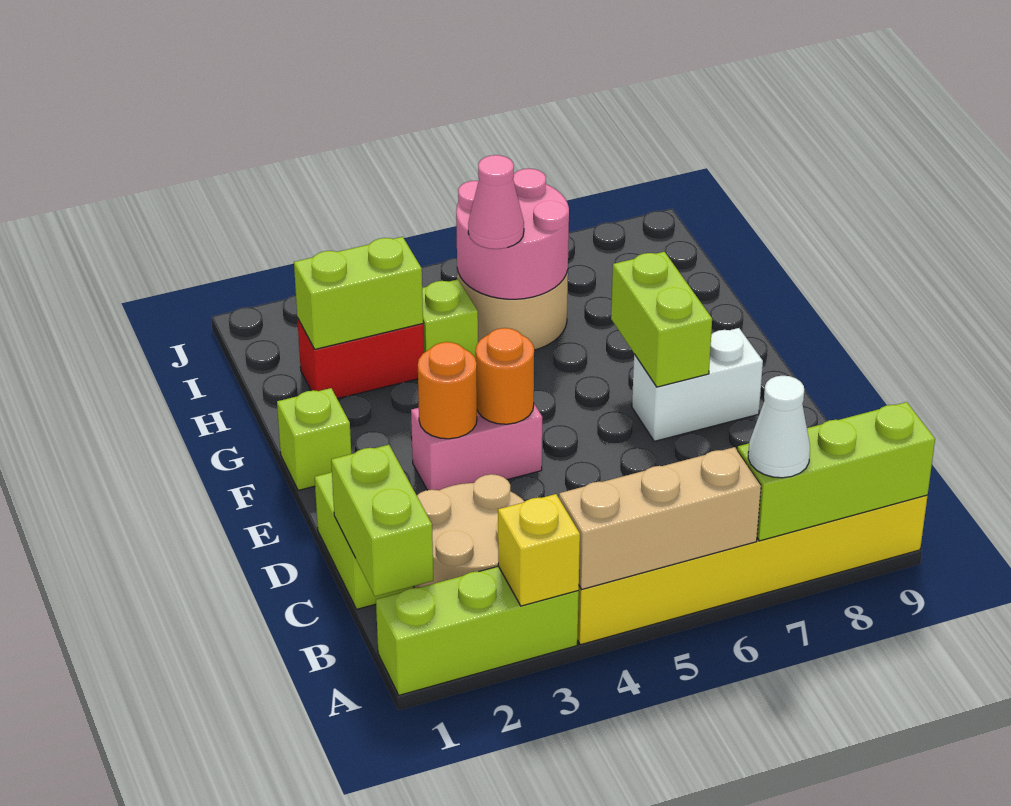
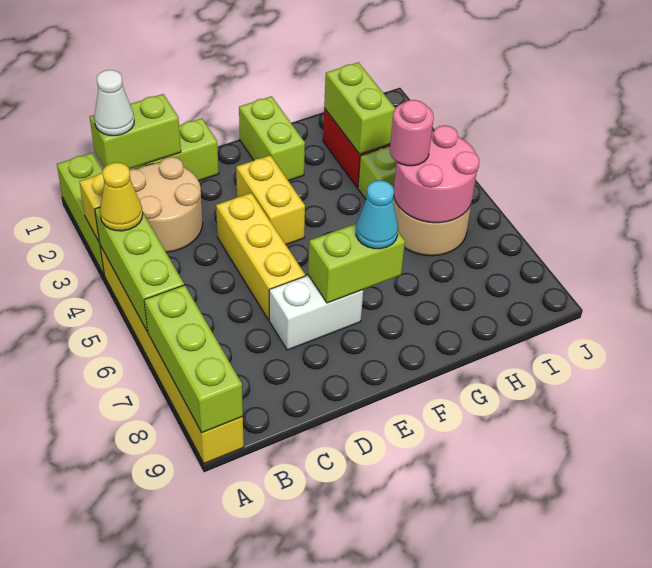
tan brick A4:A6 level 2 -> lime brick A4:A6 level 2
none -> yellow cone A4 level 3
white cone A7 level 3 -> white cone B1 level 3
none -> yellow brick D4:D6 level 1
pink brick E3:E4 level 1 -> yellow brick E3:E4 level 1
orange round brick E3 level 2 -> none
orange round brick E4 level 2 -> none
white brick E7:E8 level 1 -> white brick D7:E7 level 1
lime brick F1 level 1 -> lime brick F1:F2 level 1
none -> cyan cone F7 level 3
pink cone H5 level 3 -> pink round brick H5 level 3

